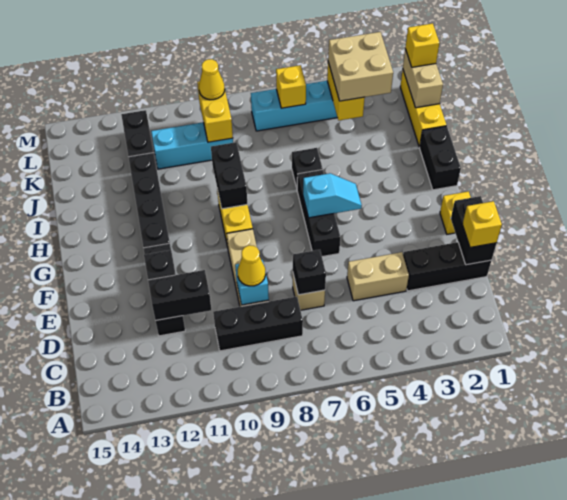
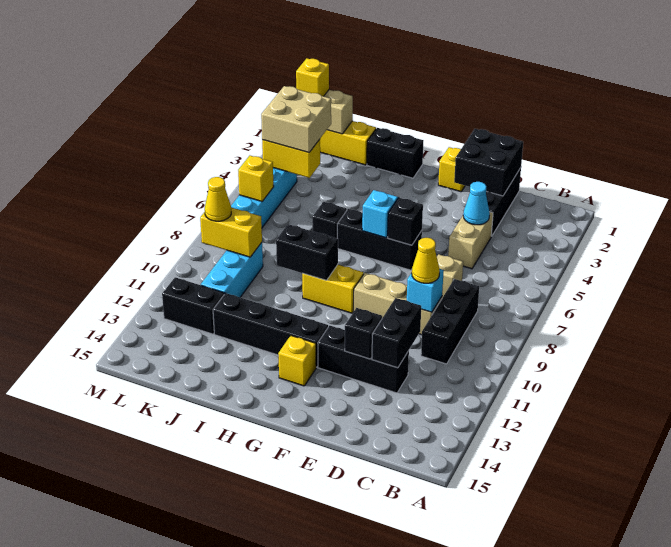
black brick D1:E1 level 2 -> black brick D1:E2 level 2
yellow brick D1 level 3 -> yellow brick G13 level 1
none -> cyan cone D4 level 2
black brick D7 level 2 -> black brick F6 level 2

